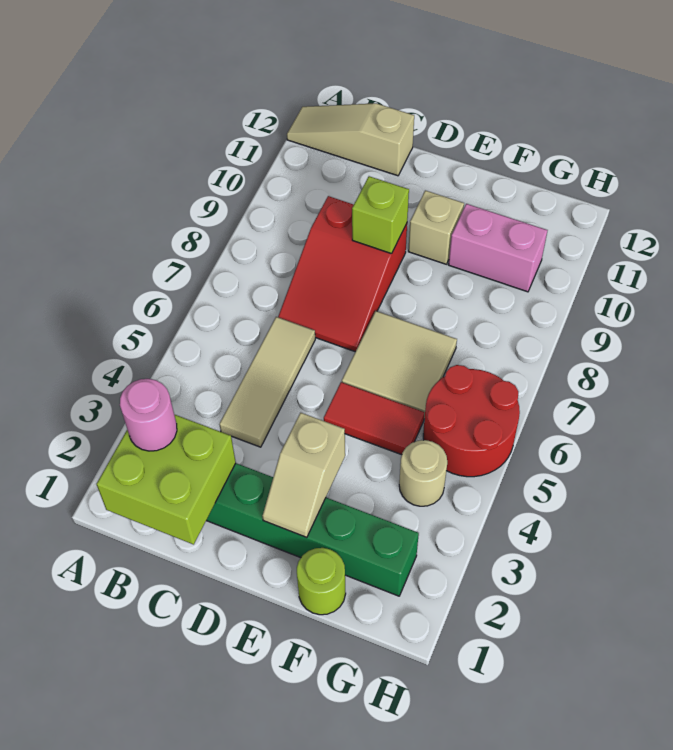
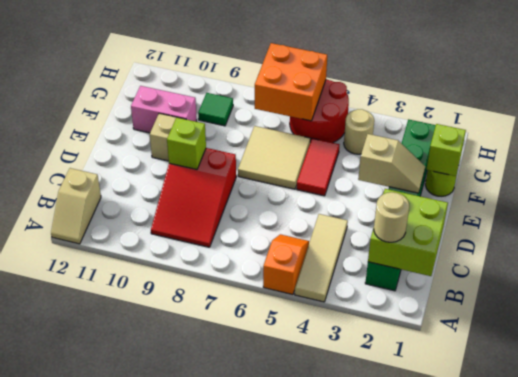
none -> orange slope A5:B5 level 1 top A
tan slope A12:C12 level 1 top C -> tan slope A12:B12 level 1 top B
pink round brick B2 level 3 -> tan round brick B2 level 3
tan tile C4:C6 level 1 -> tan tile A4:C4 level 1
red slope C7:D9 level 1 top 9 -> red slope B8:D9 level 1 top D
none -> lime brick F1 level 2
pink brick F10:G10 level 1 -> pink brick F10:F11 level 1
none -> orange brick G6:H7 level 2
none -> green tile G9 level 1

